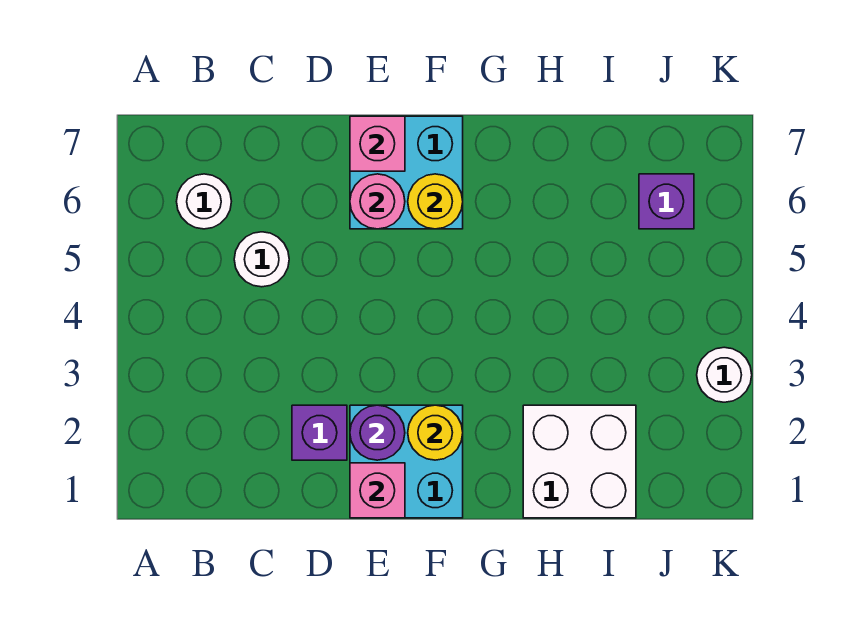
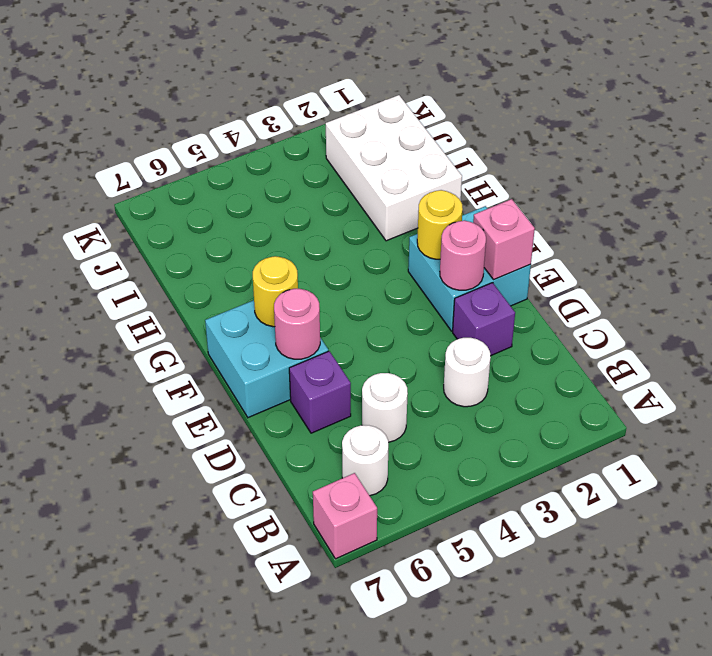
purple round brick E2 level 2 -> pink round brick E2 level 2
pink brick E7 level 2 -> pink brick A7 level 1
white brick H1:I2 level 1 -> white brick H1:J2 level 1
purple brick J6 level 1 -> purple brick D6 level 1
white round brick K3 level 1 -> white round brick C3 level 1

